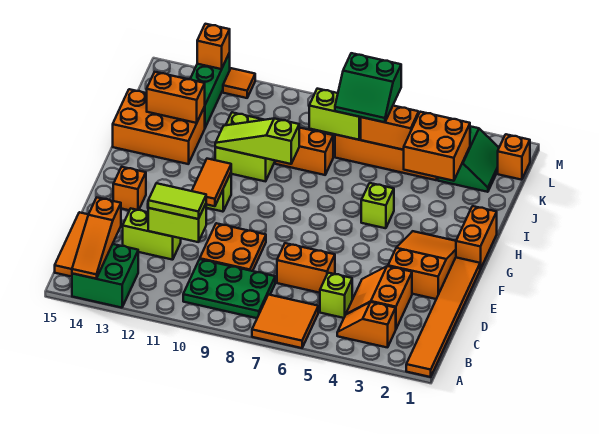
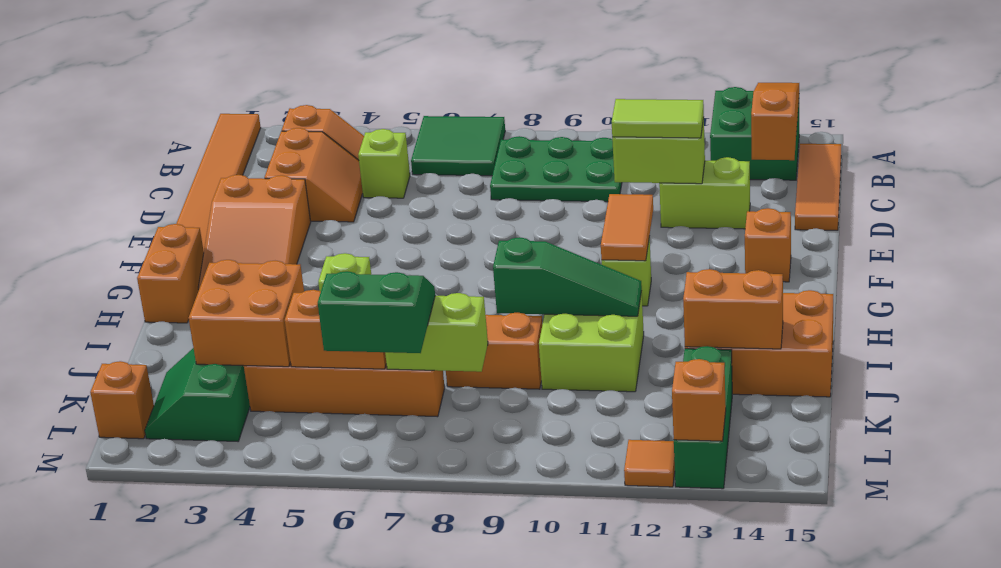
orange tile A6:B7 level 1 -> green tile A6:B7 level 1
orange brick D6:D7 level 1 -> none
orange plate D9:E10 level 1 -> none
lime slope I9:I11 level 2 top 9 -> green slope I9:I11 level 2 top 9

